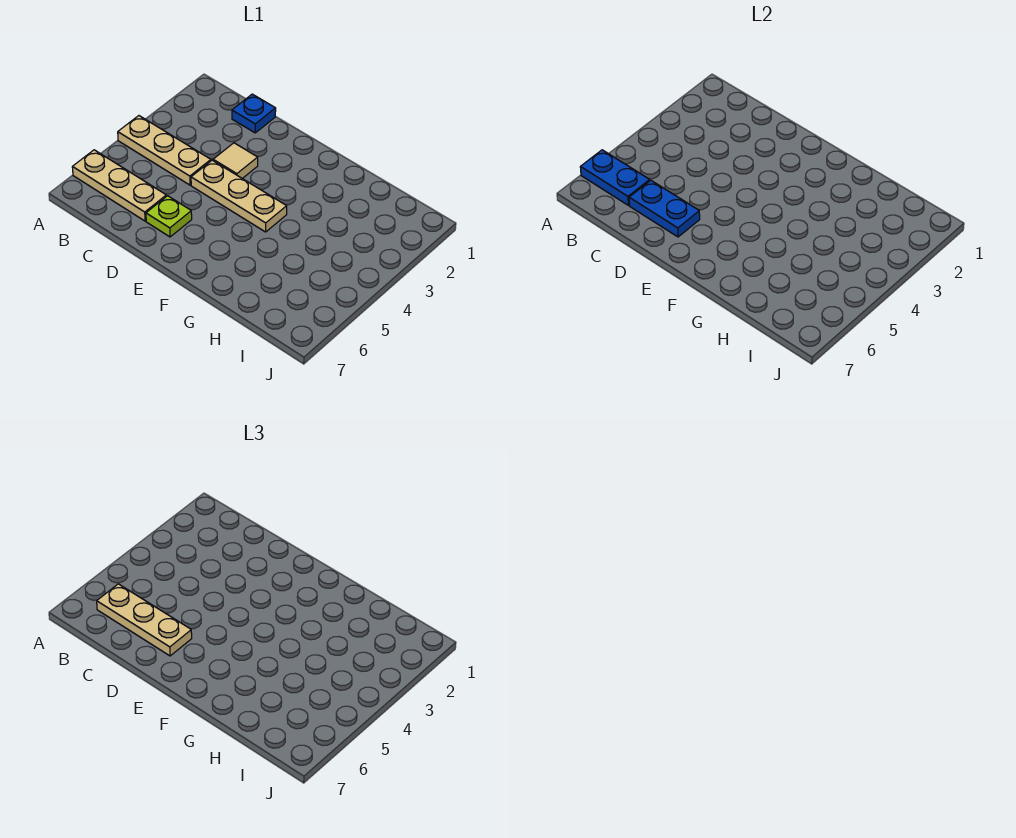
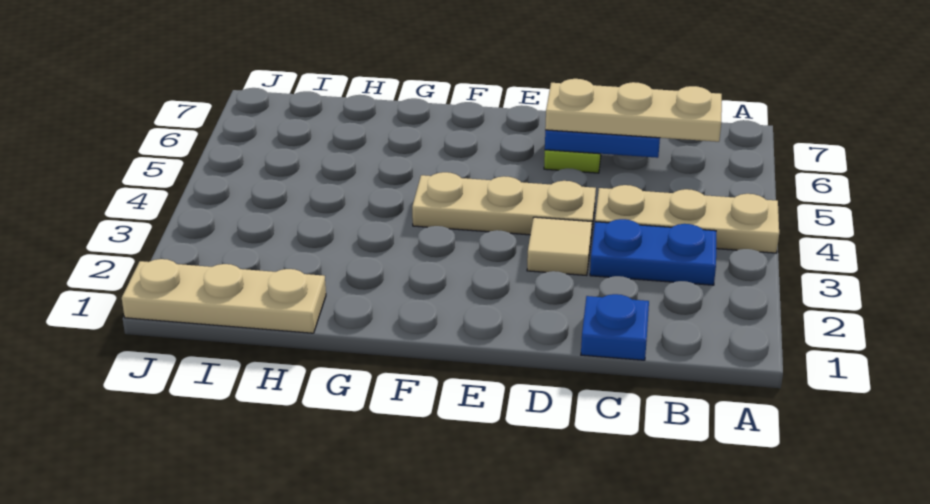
tan plate A6:C6 level 1 -> tan plate H1:J1 level 1
blue plate A6:B6 level 2 -> blue plate B3:C3 level 1

